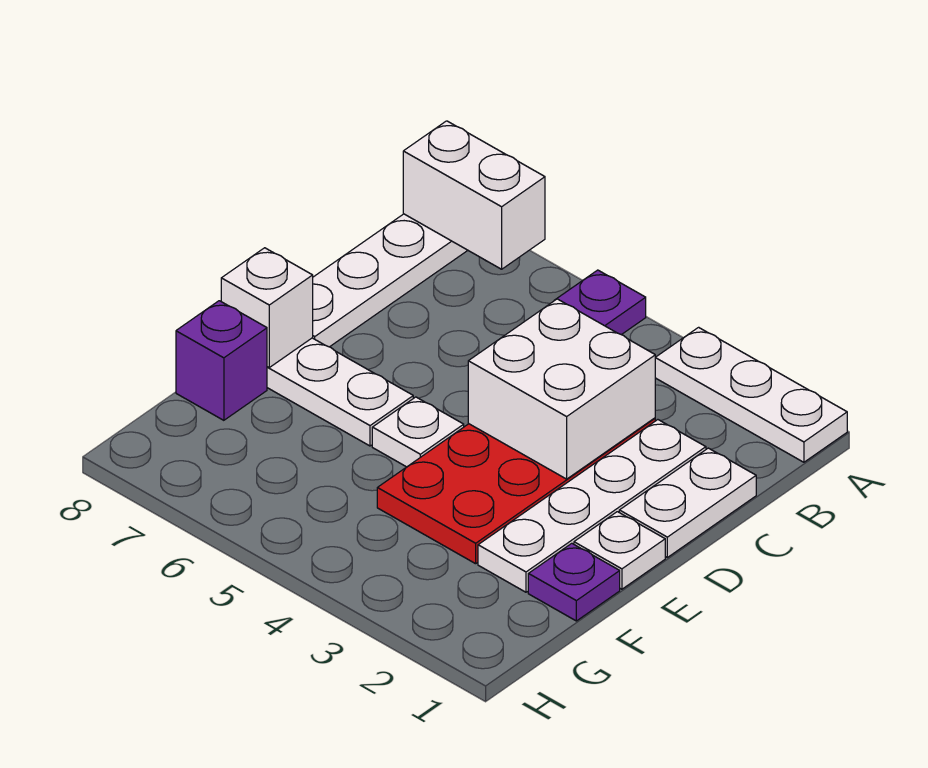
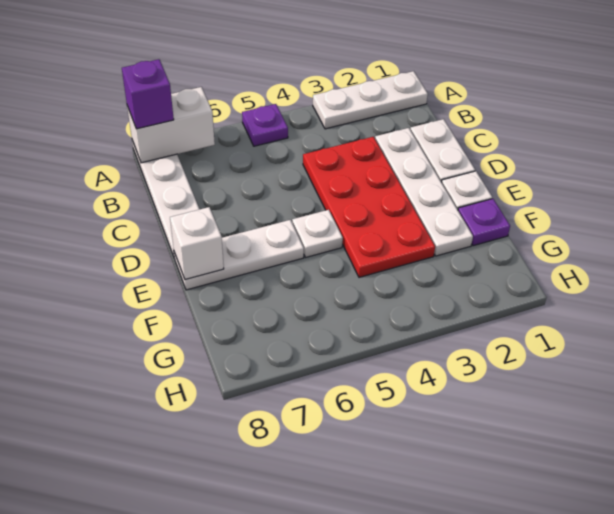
white brick C3:D4 level 2 -> none
purple brick F8 level 1 -> purple brick A8 level 3

